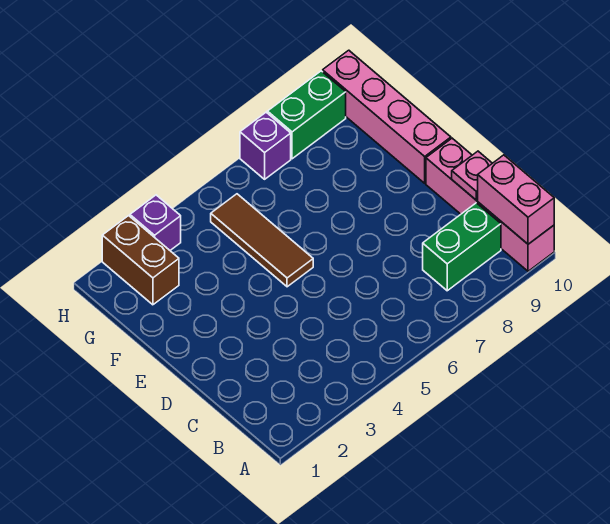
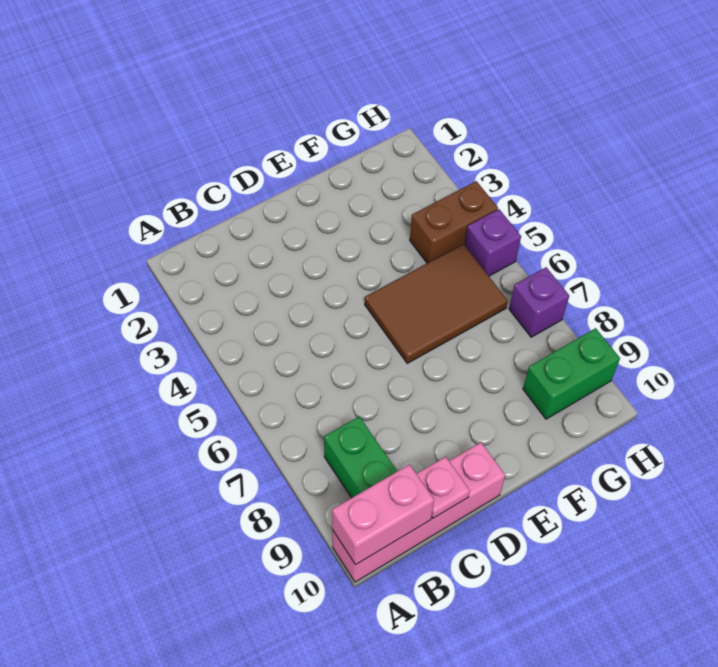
brown tile E5:G5 level 1 -> brown tile E5:G6 level 1
pink brick E10:H10 level 1 -> none
brown brick G2:H2 level 1 -> brown brick G4:H4 level 1
purple brick H3 level 1 -> purple brick H5 level 1
green brick H8:H9 level 1 -> green brick G9:H9 level 1

